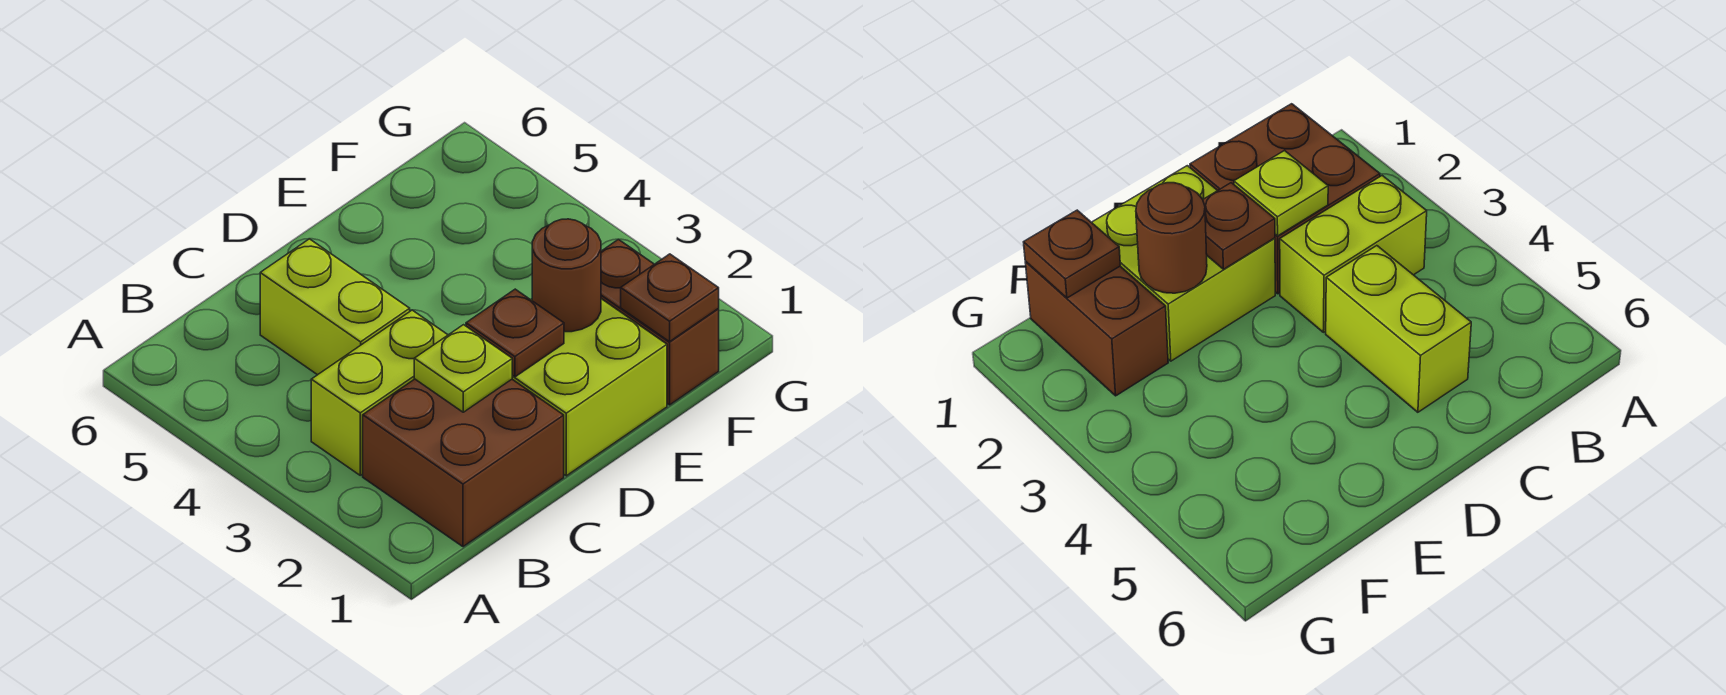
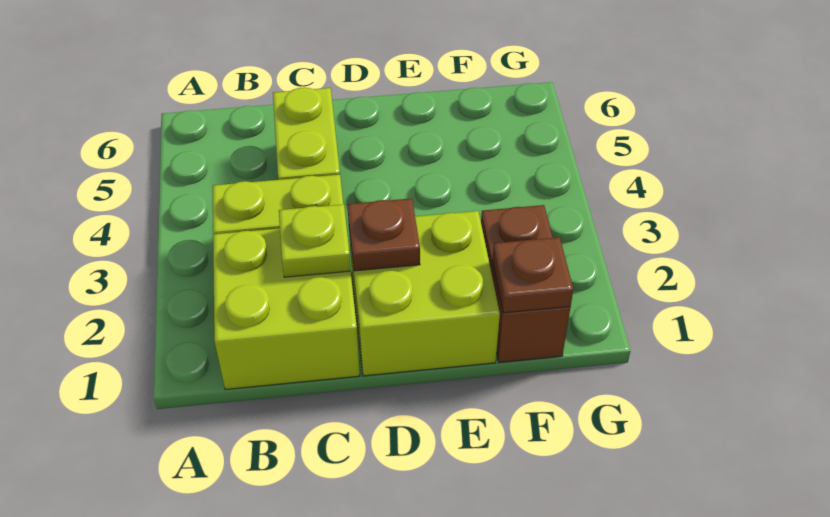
brown brick B1:C2 level 1 -> lime brick B1:C2 level 1
brown round brick E2 level 2 -> none

